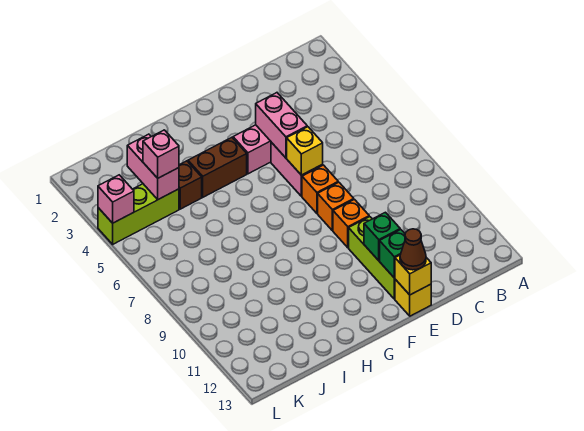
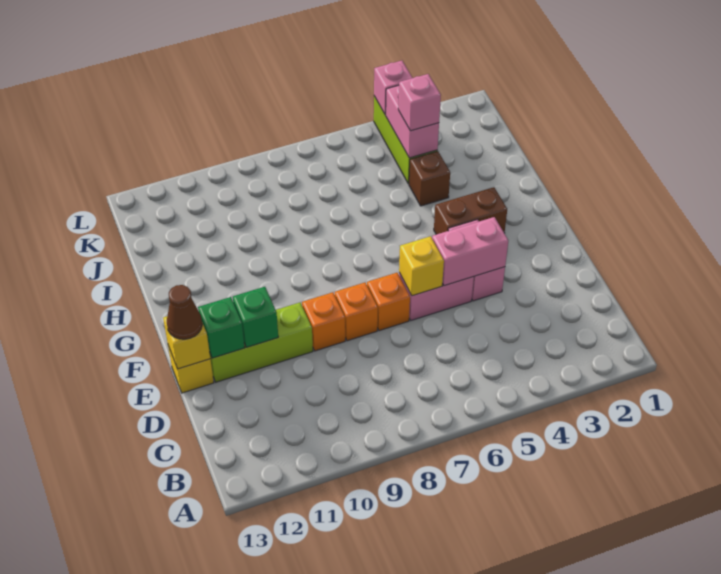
brown brick G4:H4 level 1 -> brown brick G3:G4 level 1
pink brick J3:J4 level 2 -> pink brick J4:K4 level 2

